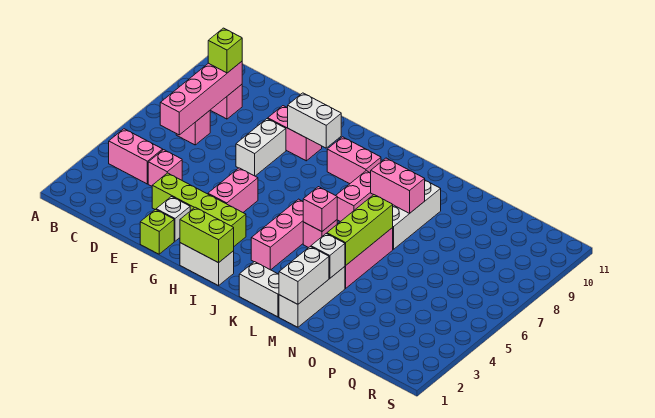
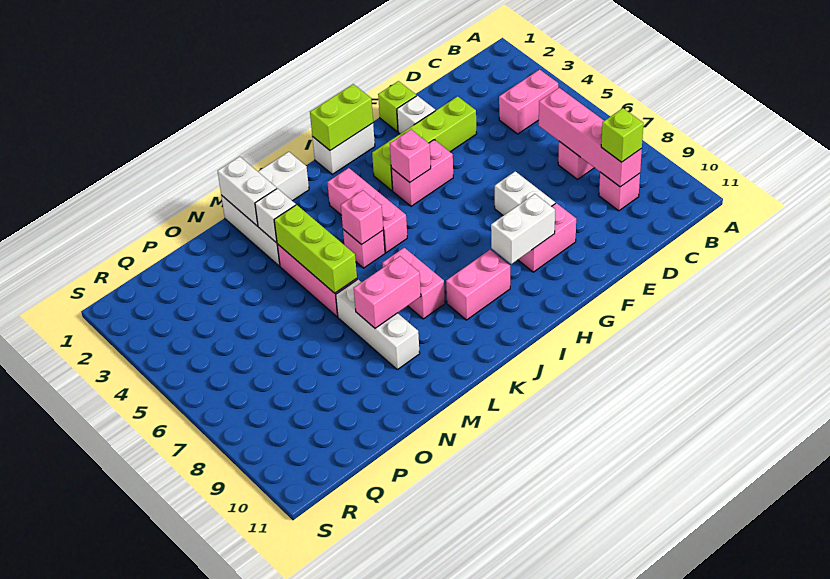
pink brick D4 level 1 -> pink brick H4 level 2
pink brick G4:G5 level 1 -> pink brick G4:H4 level 1

